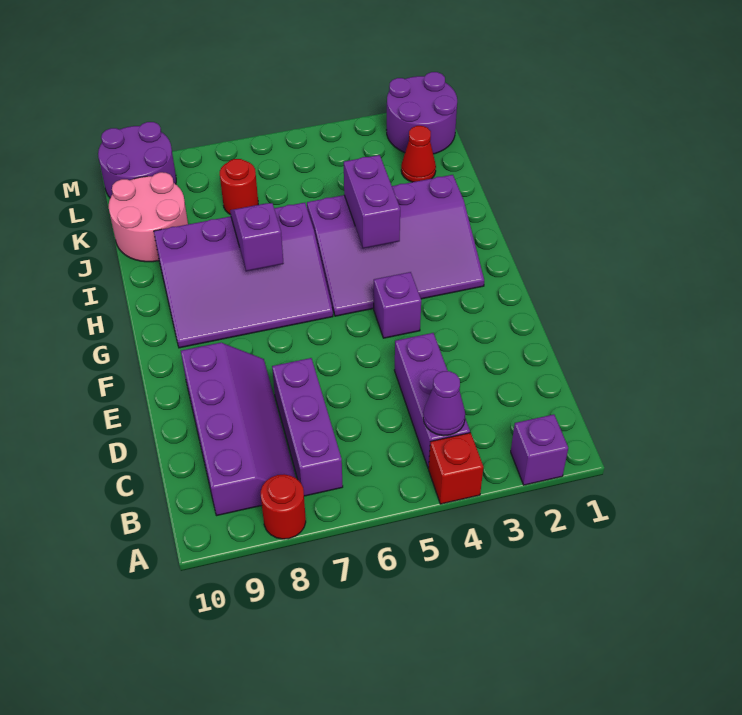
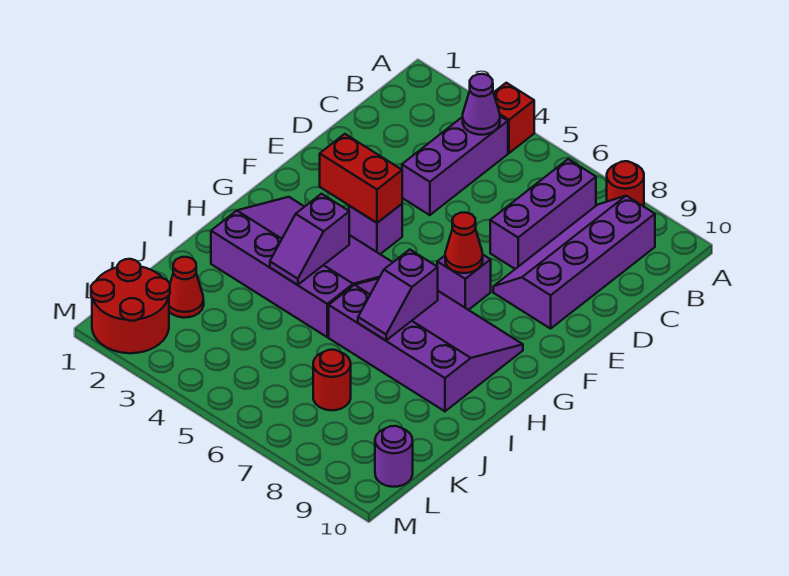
purple brick A2 level 1 -> purple brick F7 level 1
none -> red brick F3:F4 level 2
none -> red cone F7 level 2
purple brick H4:I4 level 2 -> purple slope H4:I4 level 2 top H
pink round brick J9:K10 level 1 -> none
purple round brick L1:M2 level 1 -> red round brick L1:M2 level 1
purple round brick L9:M10 level 1 -> purple round brick L10 level 1

